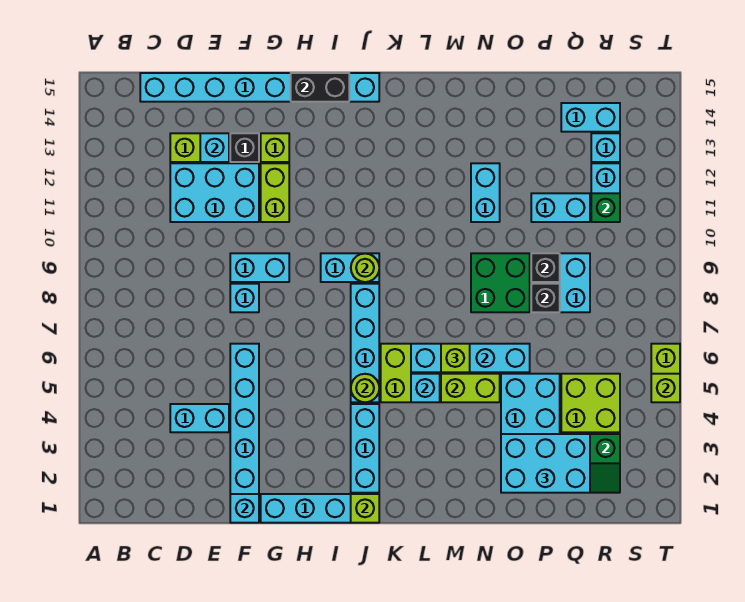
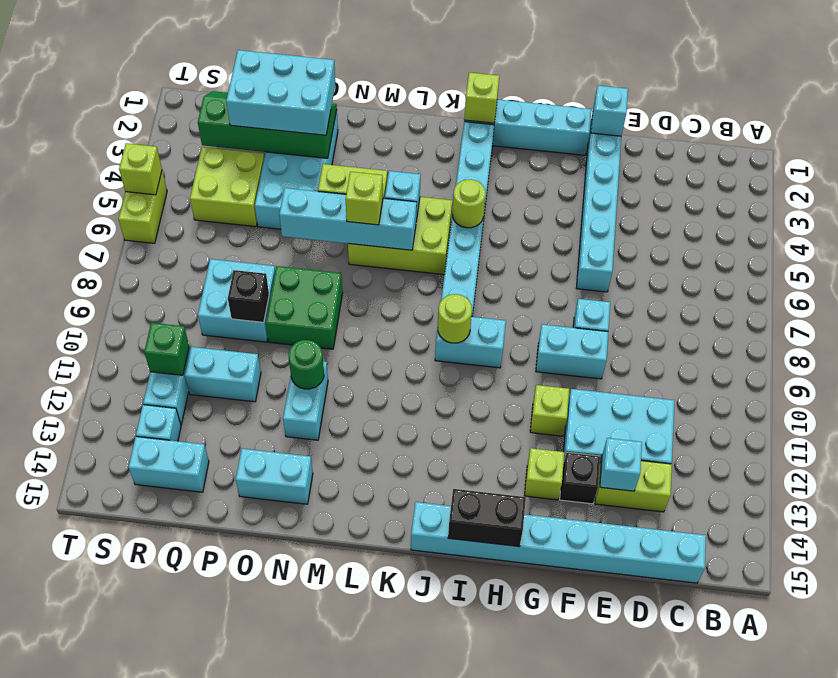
cyan brick D4:E4 level 1 -> cyan brick N14:O14 level 1
lime brick G11:G12 level 1 -> lime brick G11 level 1
none -> green round brick N11 level 2
black brick P8 level 2 -> none

